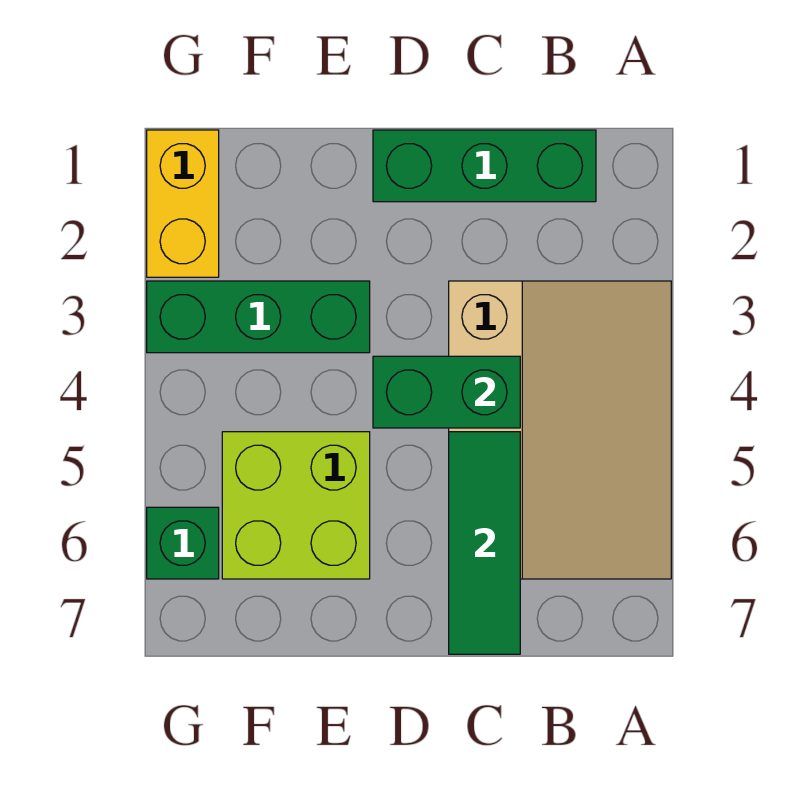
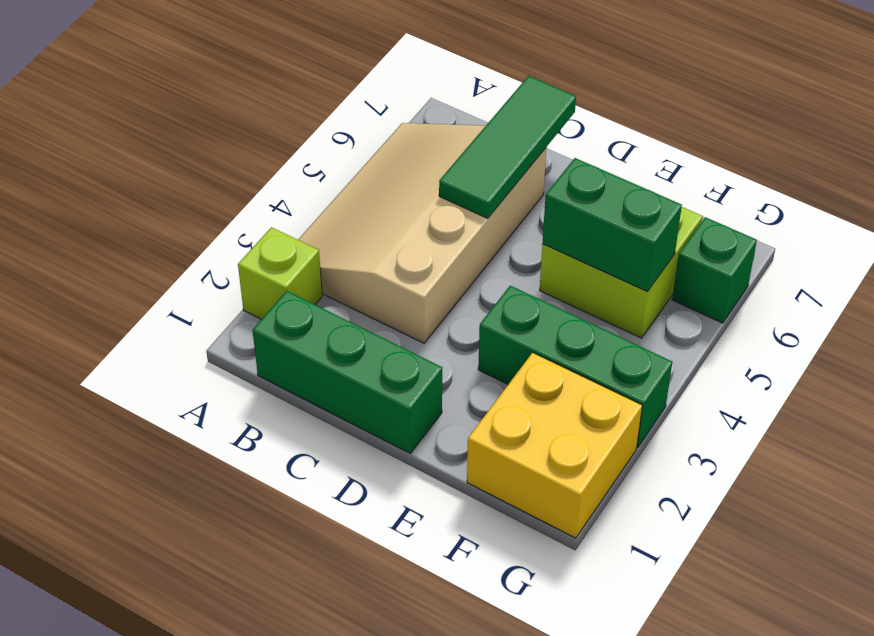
none -> lime brick A2 level 1
green brick C4:D4 level 2 -> green brick E5:F5 level 2
yellow brick G1:G2 level 1 -> yellow brick F1:G2 level 1

